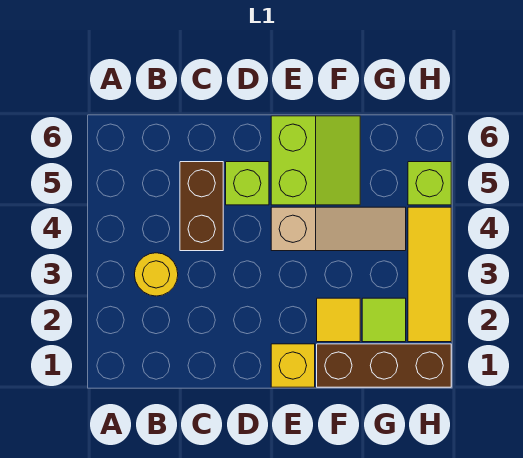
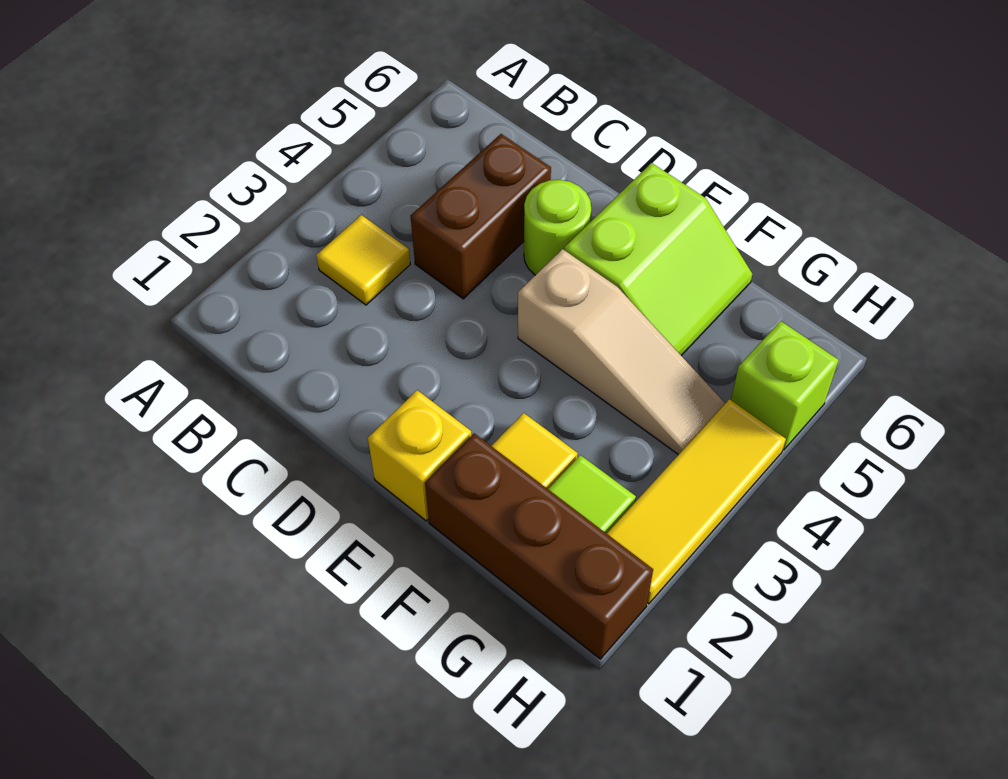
yellow round brick B3 level 1 -> yellow tile B3 level 1
lime brick D5 level 1 -> lime round brick D5 level 1

